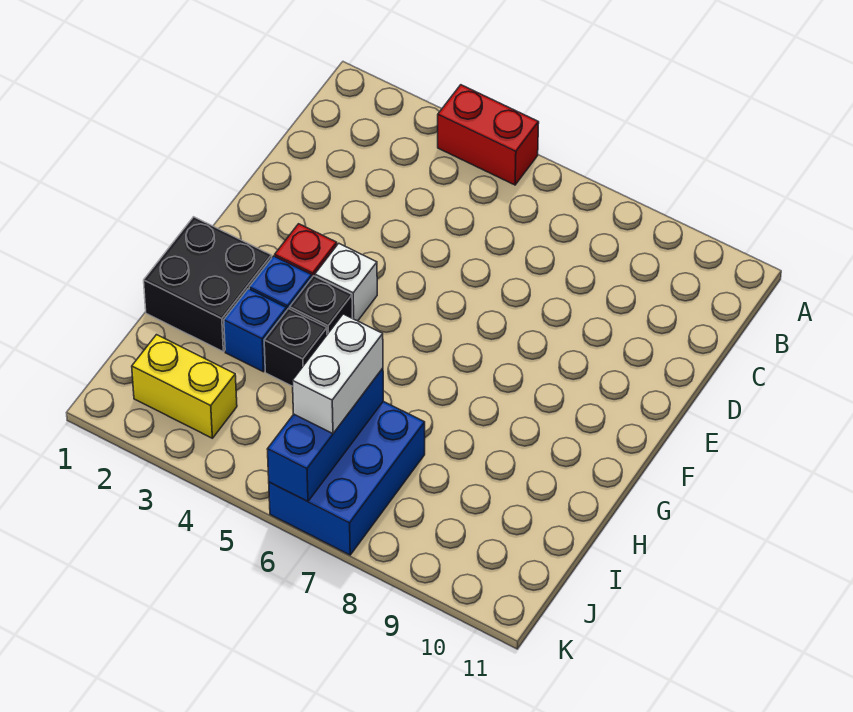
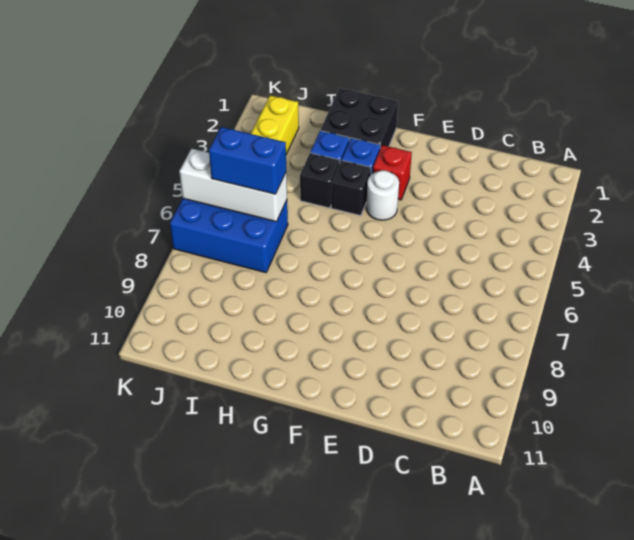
red brick A4:A5 level 1 -> none
white brick F4 level 1 -> white round brick F4 level 1
blue brick I6:K6 level 2 -> white brick I6:K6 level 2
white brick I6:J6 level 3 -> blue brick I6:J6 level 3

